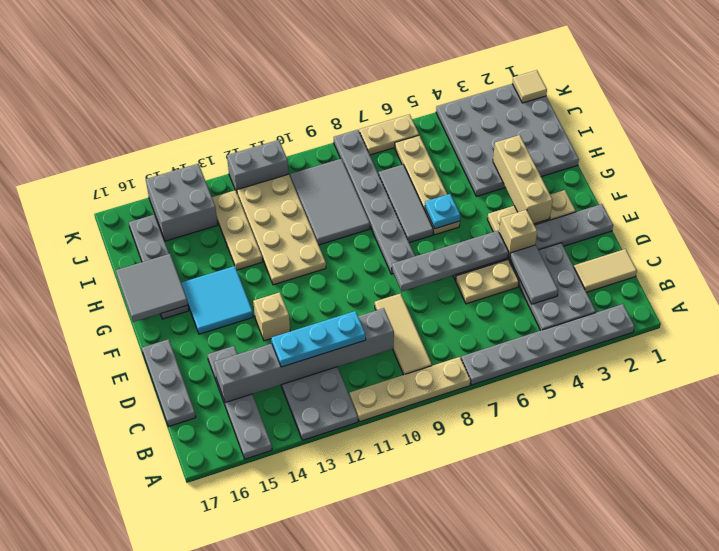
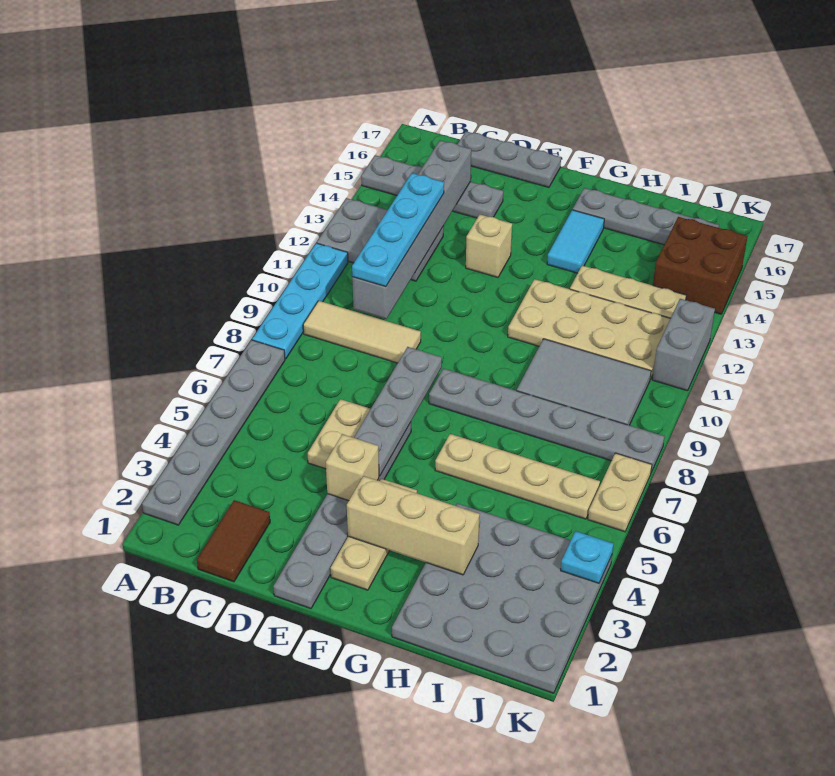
tan plate A8:A11 level 1 -> cyan plate A8:A11 level 1
grey plate B3:D4 level 1 -> none
tan tile C1:C2 level 1 -> brown tile C1:C2 level 1
grey tile C4:D4 level 2 -> none
cyan plate C11:C13 level 3 -> cyan plate C10:C13 level 3
cyan tile F14:G15 level 1 -> cyan tile G14:G15 level 1
cyan plate G6 level 2 -> cyan plate K4 level 2
grey tile G7:I7 level 1 -> none
grey tile G16:H17 level 2 -> none
grey brick J14:K15 level 1 -> brown brick J14:K15 level 1
tan tile K1 level 2 -> none

